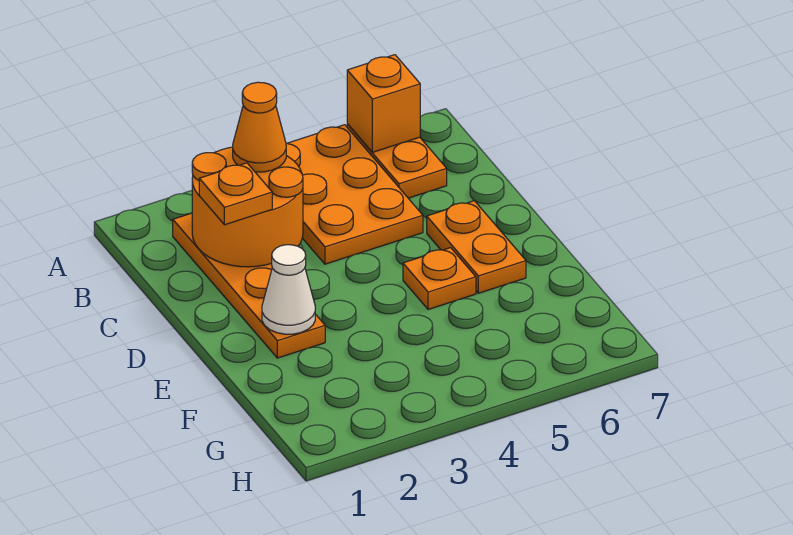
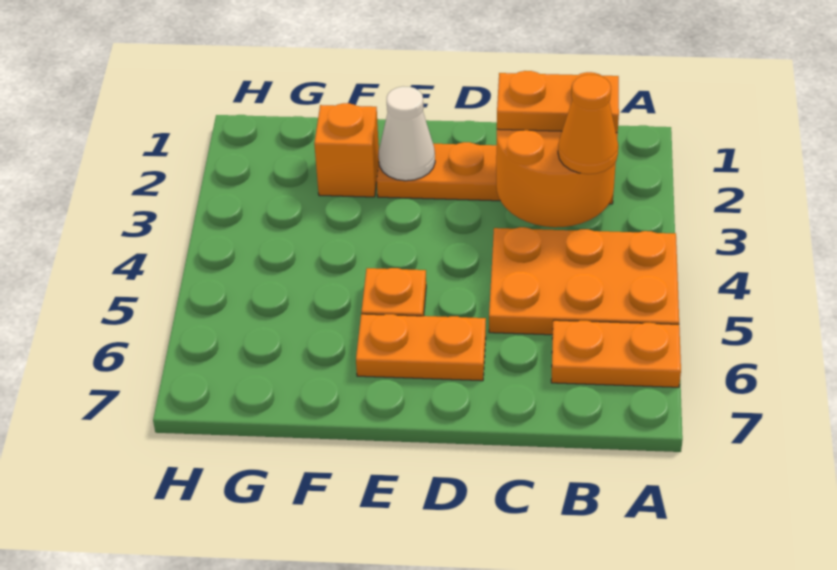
orange brick A6 level 2 -> orange brick F2 level 1
orange plate C2 level 3 -> orange plate B2:C2 level 3

